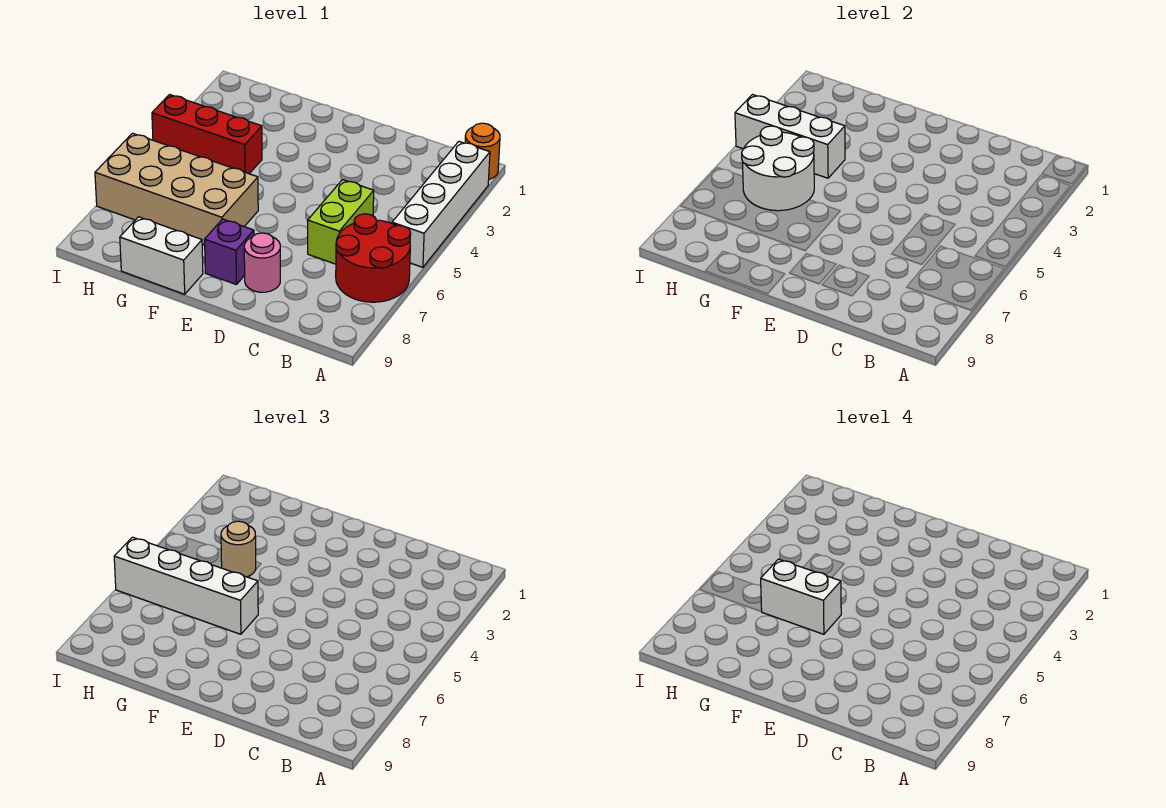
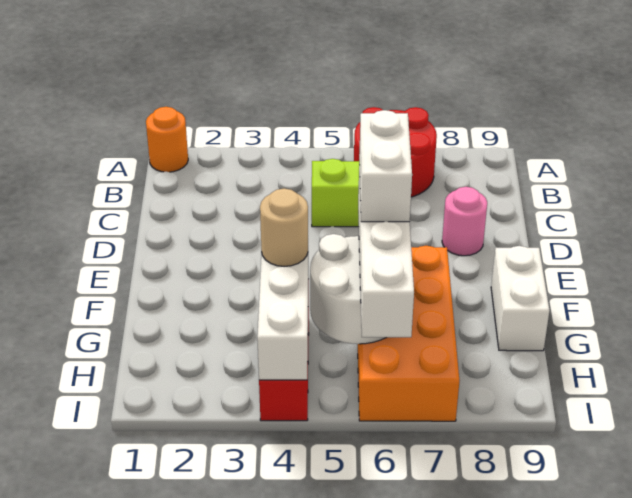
white brick A2:A5 level 1 -> none
purple brick E8 level 1 -> none
tan brick F6:I7 level 1 -> orange brick F6:I7 level 1

